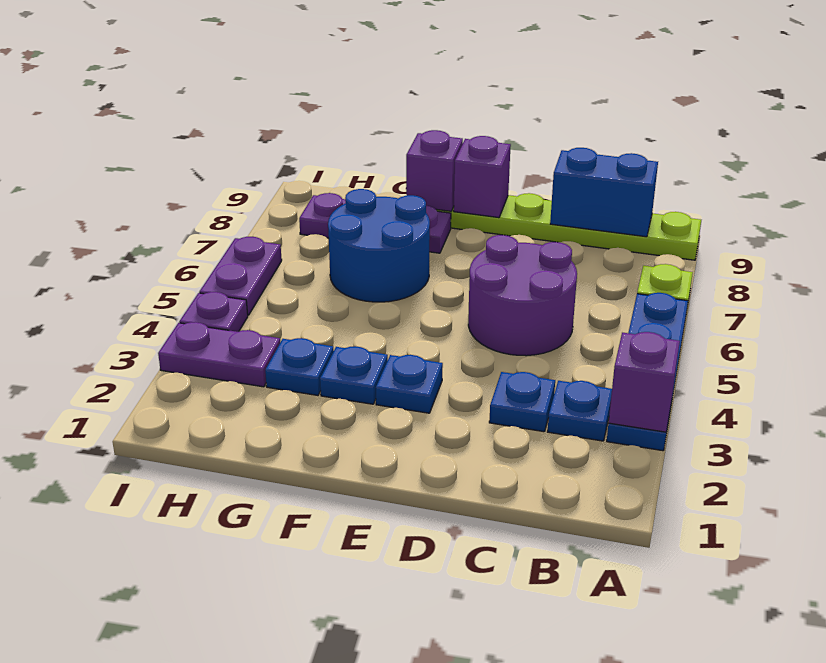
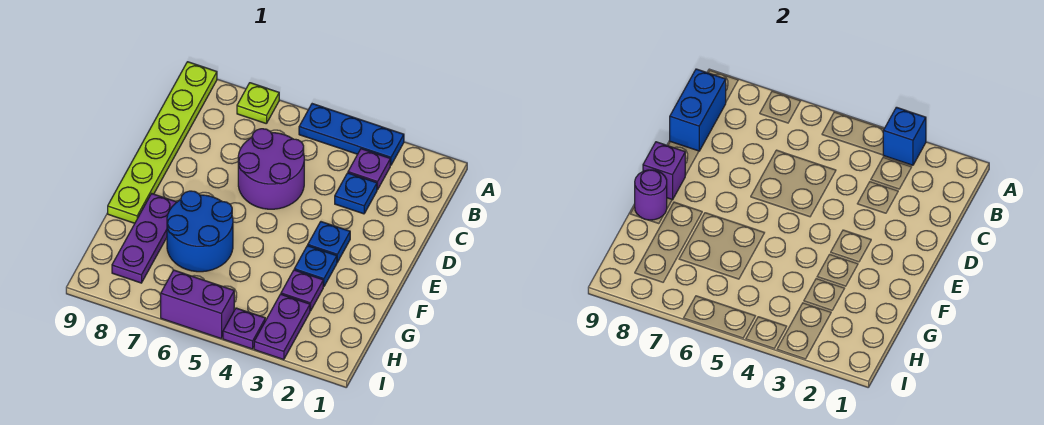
blue plate A3:A6 level 1 -> blue plate A3:A5 level 1
purple brick A3 level 2 -> blue brick A3 level 2
blue plate B3 level 1 -> purple plate B3 level 1
purple brick F9 level 2 -> purple round brick F9 level 2
blue plate G3 level 1 -> purple plate G3 level 1
purple plate I5:I6 level 1 -> purple brick I5:I6 level 1

